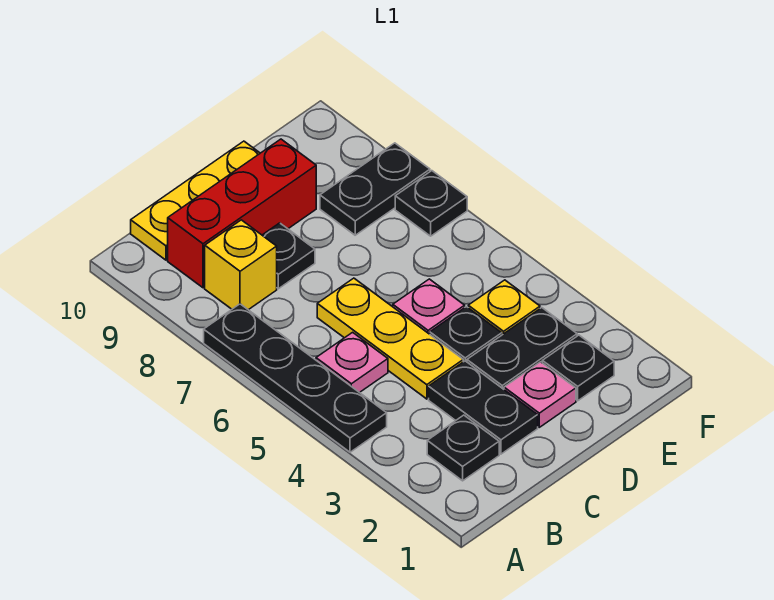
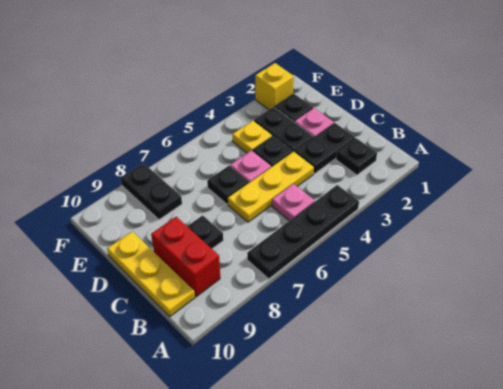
yellow brick B8 level 1 -> yellow brick F2 level 1
red brick B9:D9 level 1 -> red brick B9:C9 level 1
black plate F7 level 1 -> black plate D6 level 1

